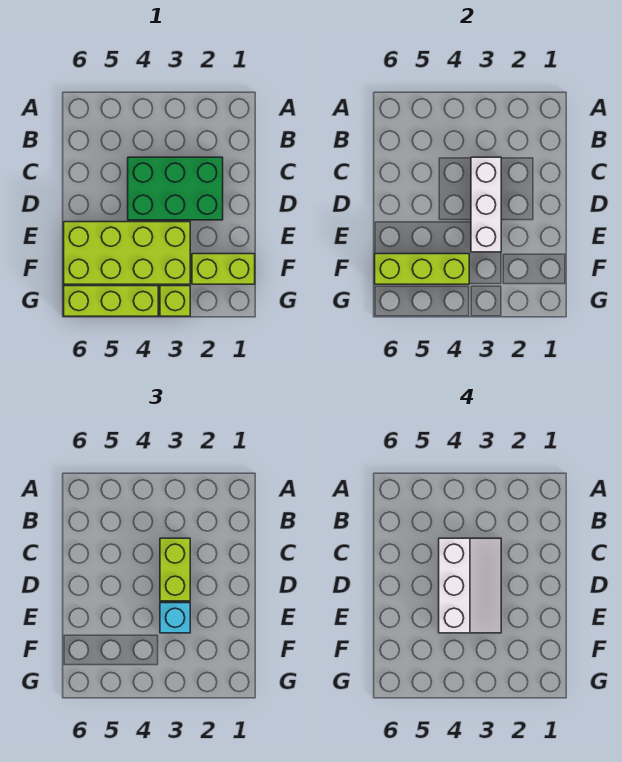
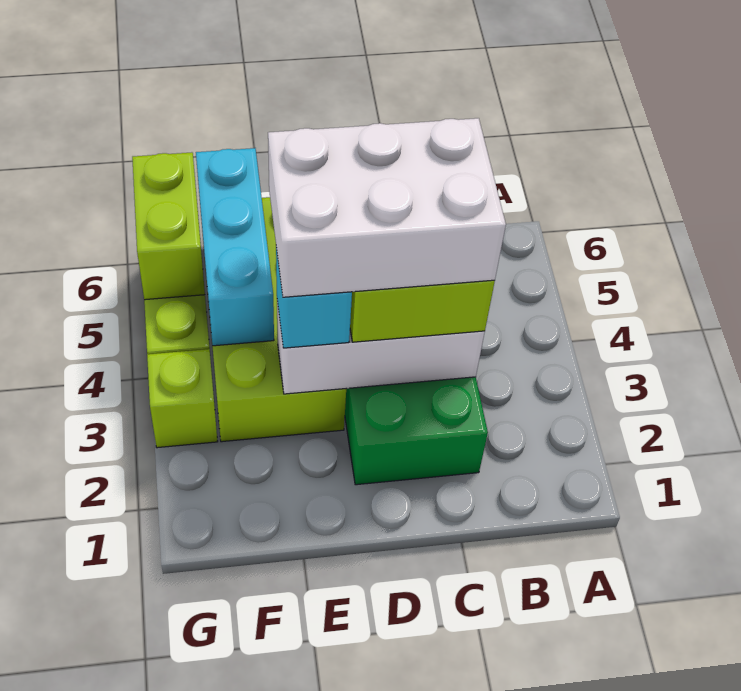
white slope C3:E4 level 4 top 4 -> white brick C3:E4 level 4
lime brick F1:F2 level 1 -> lime brick G5:G6 level 2
lime brick F4:F6 level 2 -> cyan brick F4:F6 level 2

